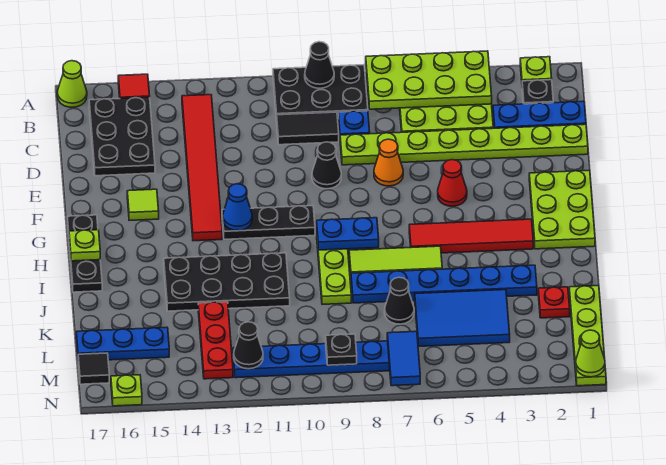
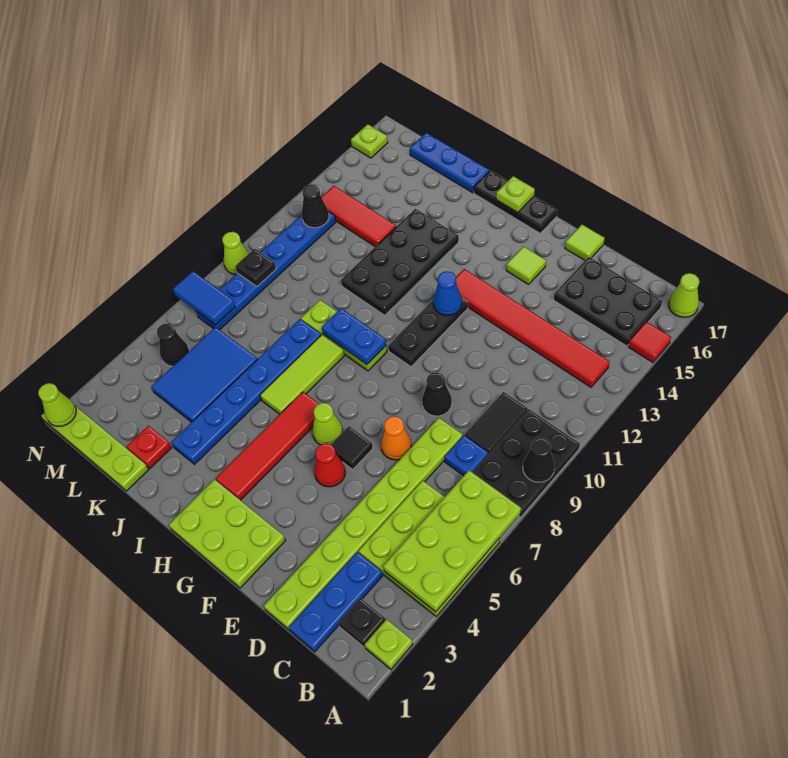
none -> lime tile E17 level 1
none -> lime cone G6 level 1
blue plate H8:H9 level 2 -> blue plate H9:I9 level 2
black cone K7 level 1 -> black cone M5 level 1
red plate K13:M13 level 1 -> red tile K13:M13 level 1
blue plate L15:L17 level 1 -> blue plate J17:L17 level 1
black tile M17 level 1 -> black tile F6 level 1
none -> lime cone N9 level 1

